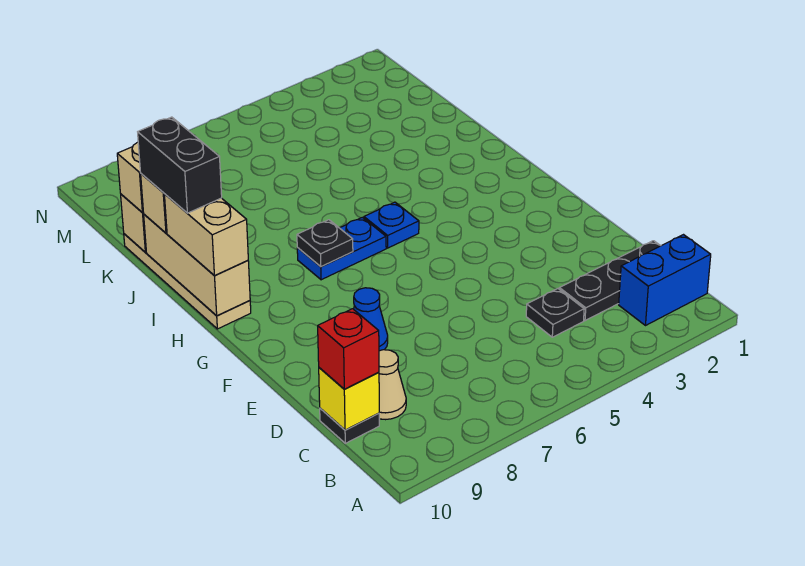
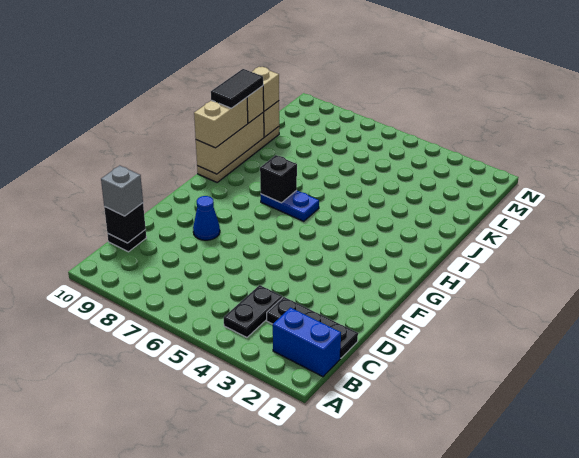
black plate C4 level 1 -> black plate B4:C4 level 1
tan cone C9 level 1 -> none
yellow brick C10 level 2 -> black brick C10 level 2
red brick C10 level 3 -> grey brick C10 level 3
blue plate H5 level 1 -> none
black plate H7 level 2 -> black brick H7 level 2
black brick I10:J10 level 4 -> black tile I10:J10 level 4

